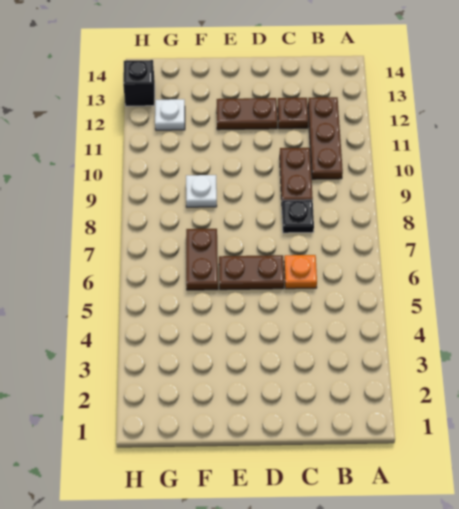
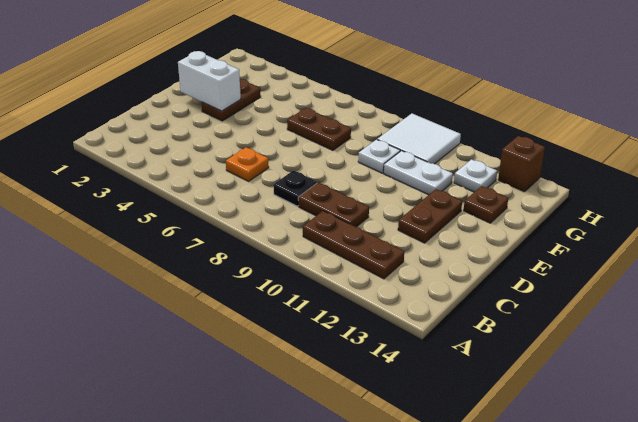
brown plate C12 level 1 -> brown plate F13 level 1
brown plate D6:E6 level 1 -> brown plate E3:F3 level 1
none -> white brick E2:E3 level 2
none -> white plate F10:F11 level 1
none -> white tile G9:H10 level 1
black brick H13 level 1 -> brown brick H13 level 1

